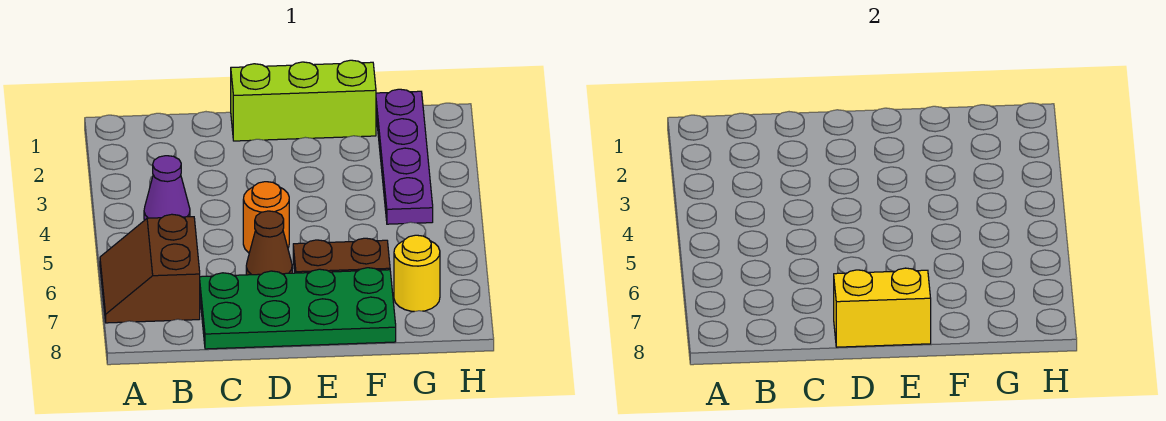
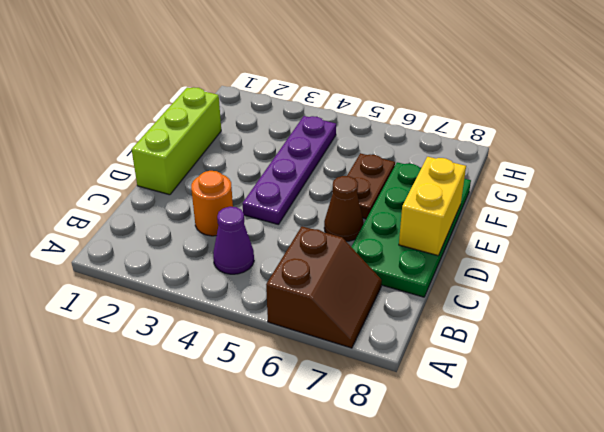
brown slope A6:B7 level 1 top B -> brown slope A6:B7 level 1 top 6
orange round brick D5 level 1 -> orange round brick C3 level 1
purple plate G1:G4 level 1 -> purple plate D4:G4 level 1
yellow round brick G7 level 1 -> none

